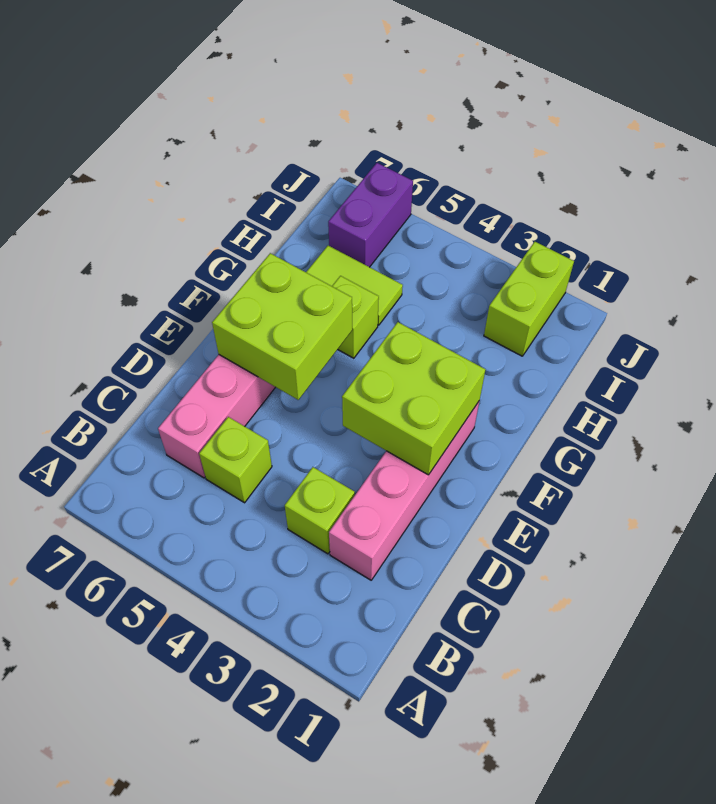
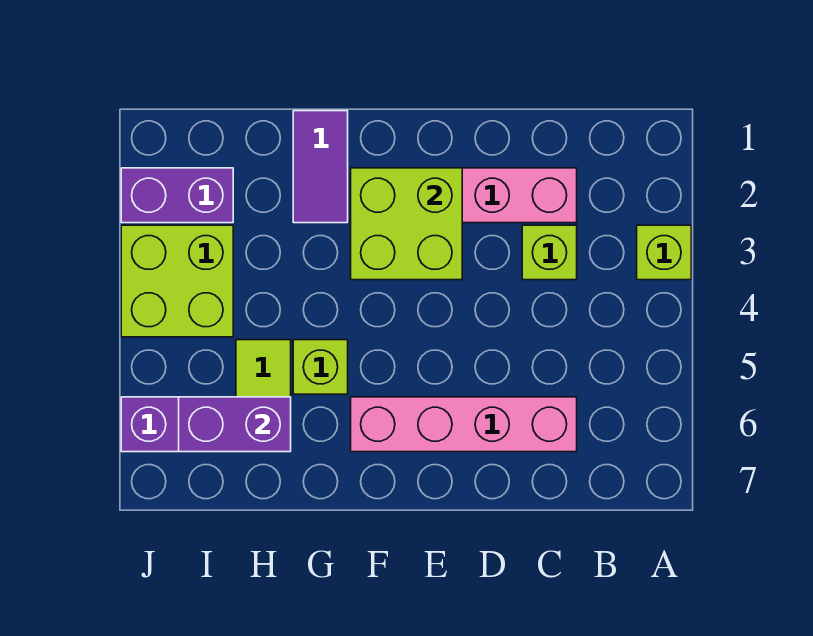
lime brick C5 level 1 -> lime brick A3 level 1
lime brick E5:F6 level 2 -> lime brick I3:J4 level 1
none -> purple tile G1:G2 level 1
none -> purple brick H6:I6 level 2
lime brick I2:J2 level 1 -> purple brick I2:J2 level 1

